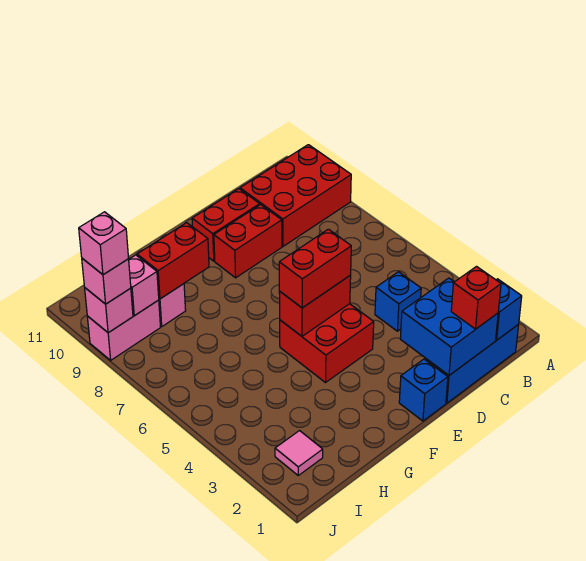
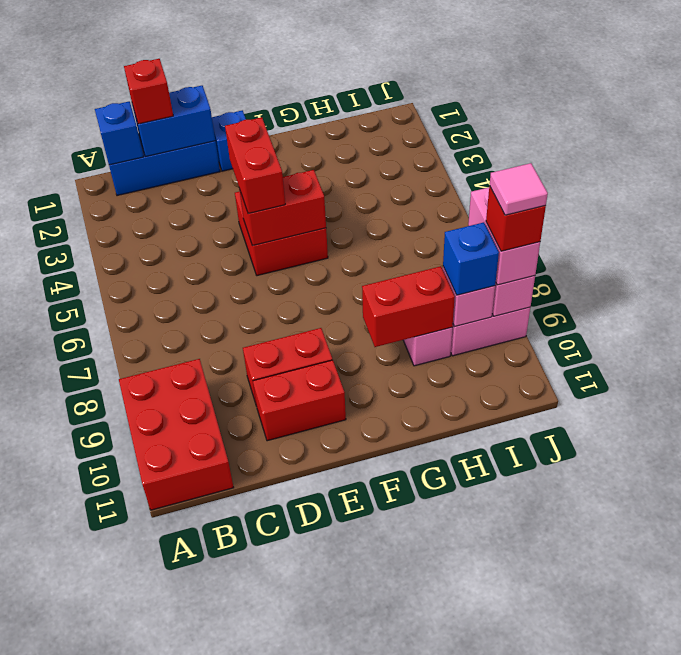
red brick A9:C10 level 1 -> red brick A9:B11 level 1
blue brick C1:D2 level 2 -> blue brick C1:D1 level 2
blue brick C4 level 1 -> blue brick I9 level 3
red brick E5:F5 level 3 -> red brick E4:E5 level 3
pink tile I2 level 1 -> pink tile J9 level 5
pink brick J9 level 3 -> pink brick J8:J9 level 3
pink brick J9 level 4 -> red brick J9 level 4

